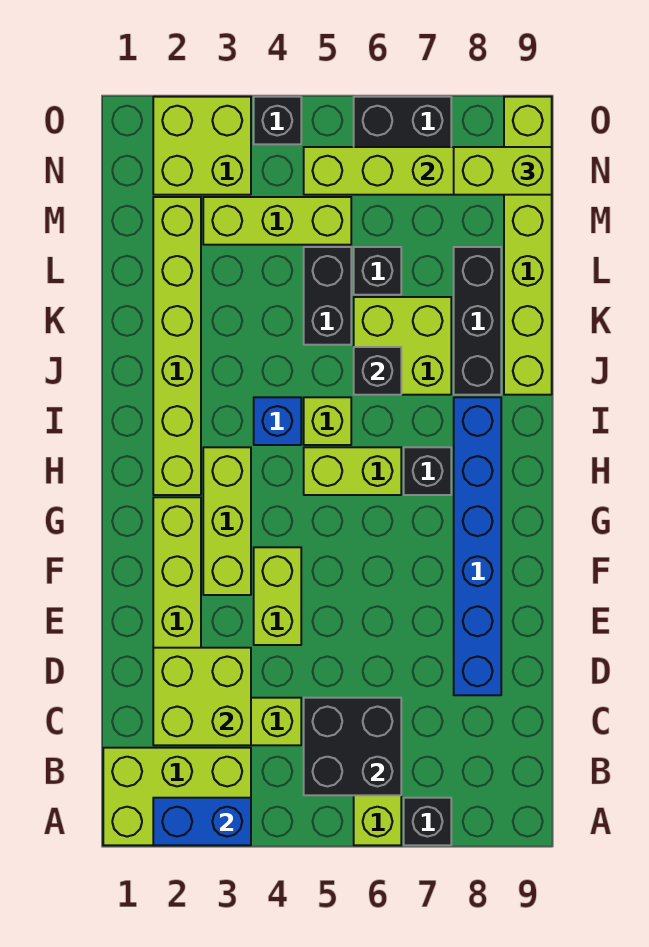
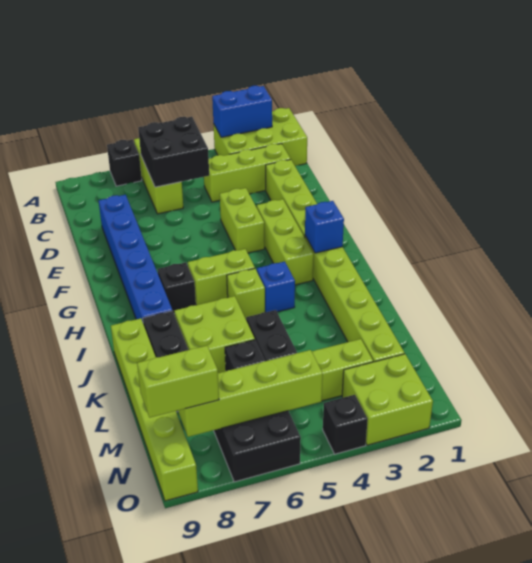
lime brick C2:D3 level 2 -> none
none -> blue brick H2 level 2
black brick J6 level 2 -> none

